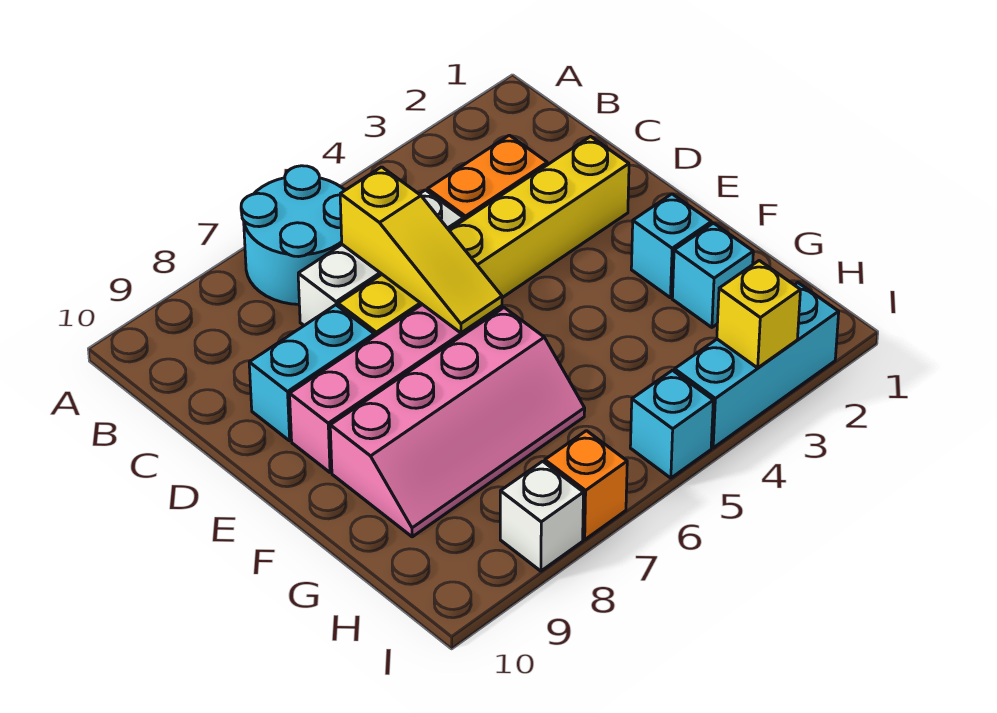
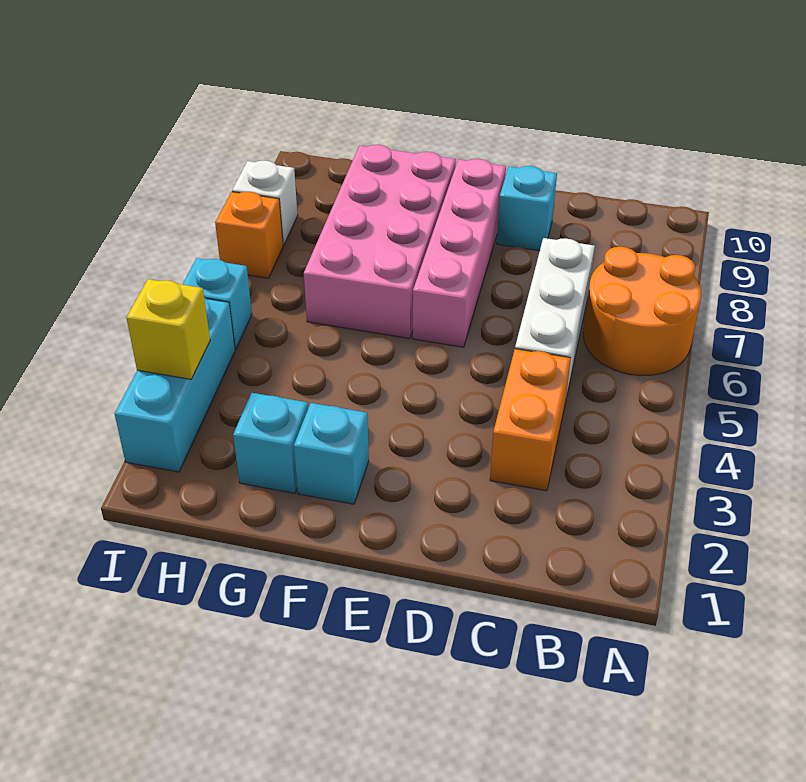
cyan round brick A6:B7 level 1 -> orange round brick A6:B7 level 1
yellow slope C6:E6 level 2 top C -> none
yellow brick D2:D7 level 1 -> none
cyan brick D8:D9 level 1 -> cyan brick D9 level 1
pink slope F6:G9 level 1 top F -> pink brick F6:G9 level 1

